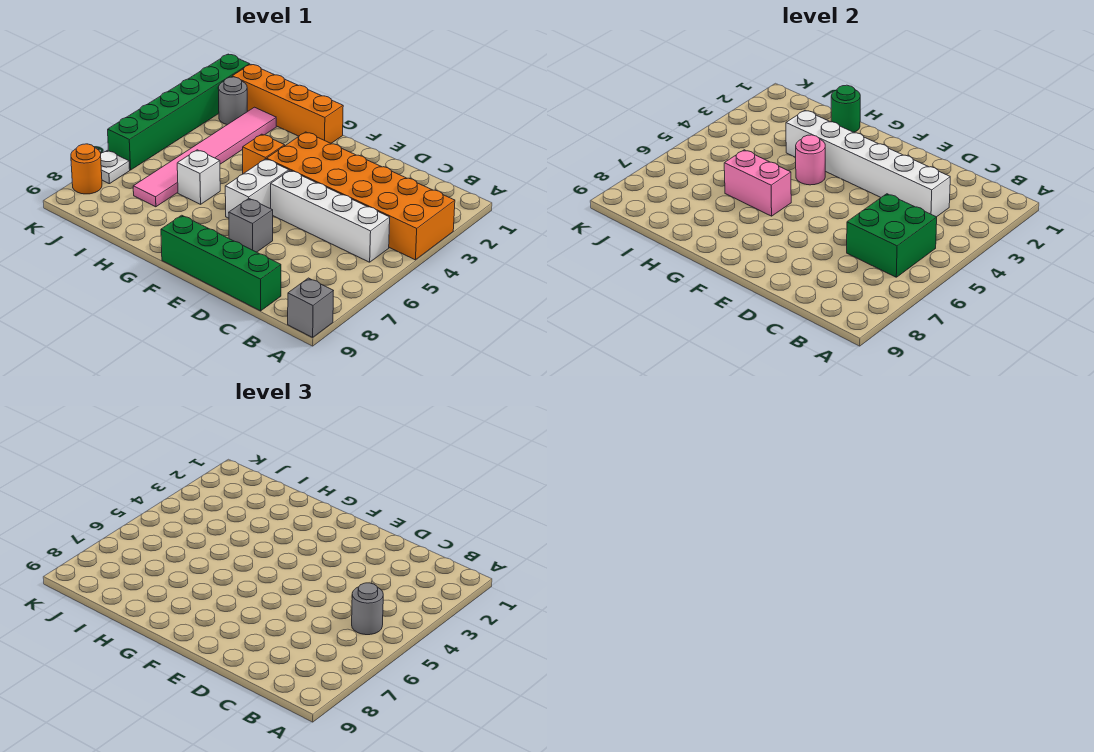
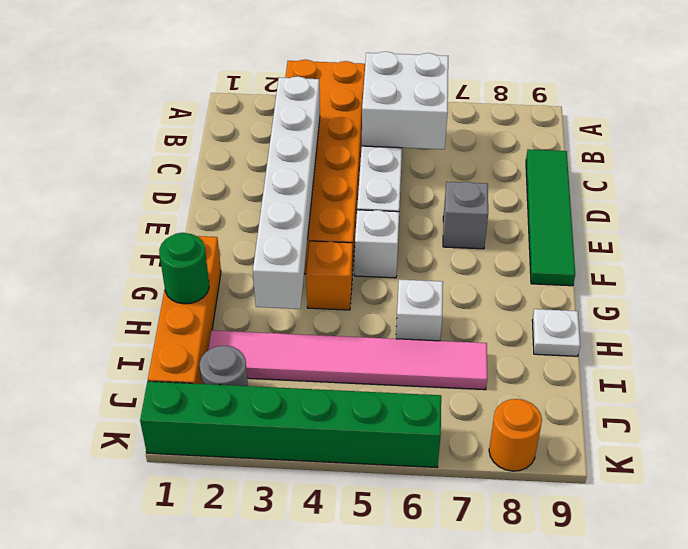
grey brick A9 level 1 -> none
green brick B5:C6 level 2 -> white brick B5:C6 level 2
grey round brick B5 level 3 -> none
green brick C9:F9 level 1 -> green tile C9:F9 level 1
white brick F5:F6 level 1 -> white brick F5 level 1
pink round brick G4 level 2 -> none
pink brick G6:H6 level 2 -> none
white plate K7 level 1 -> white plate H9 level 1

